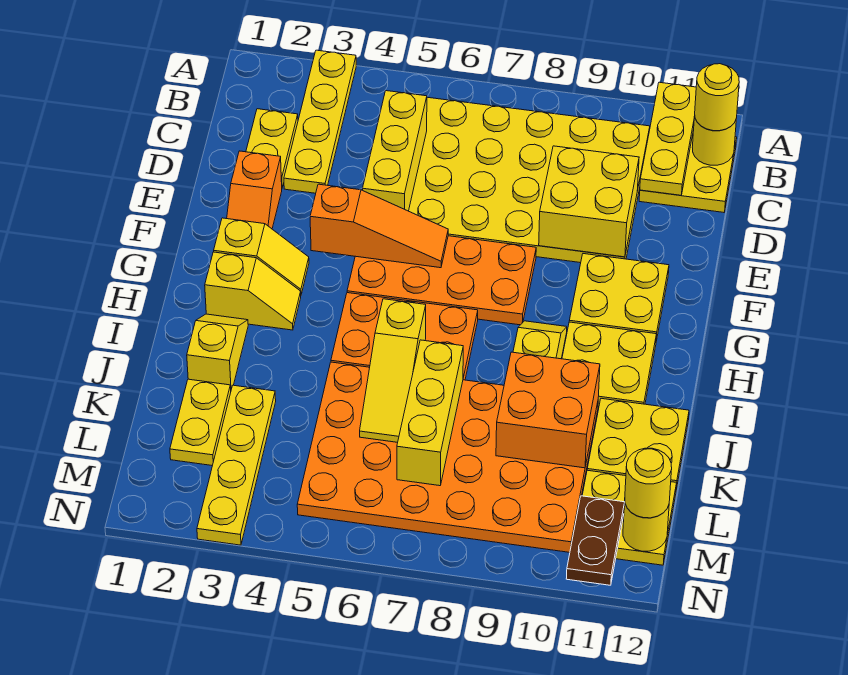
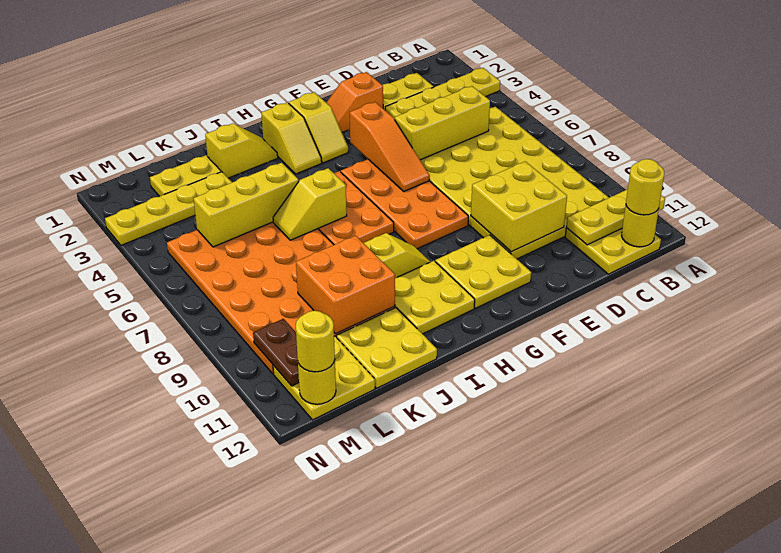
yellow slope I6:K6 level 2 top I -> yellow slope I6:J6 level 2 top I
yellow brick J7:L7 level 2 -> yellow brick J5:L5 level 2
brown plate M11:N11 level 2 -> brown plate M10:M11 level 2

